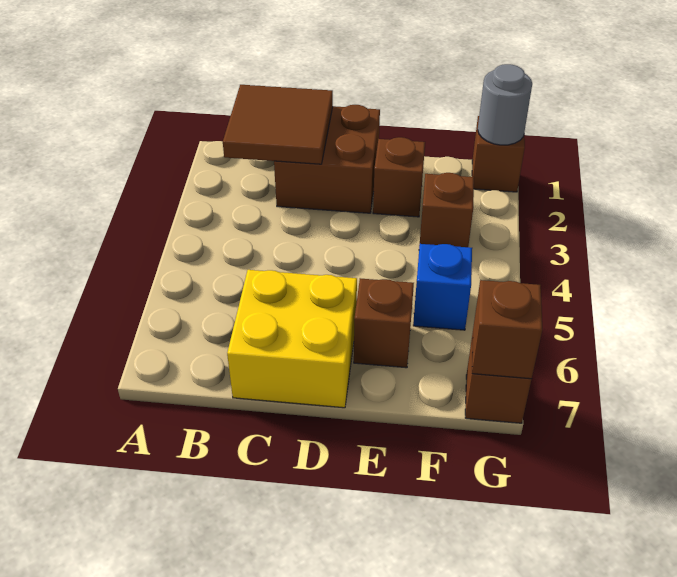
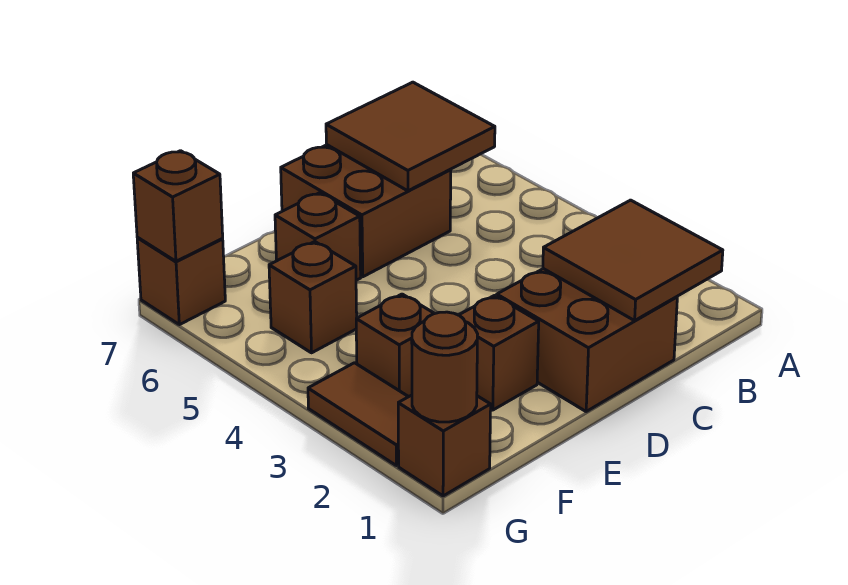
none -> brown tile B6:C7 level 2
yellow brick C6:D7 level 1 -> brown brick C6:D7 level 1
blue brick F5 level 1 -> brown brick F5 level 1
grey round brick G1 level 2 -> brown round brick G1 level 2
none -> brown tile G2:G3 level 1

